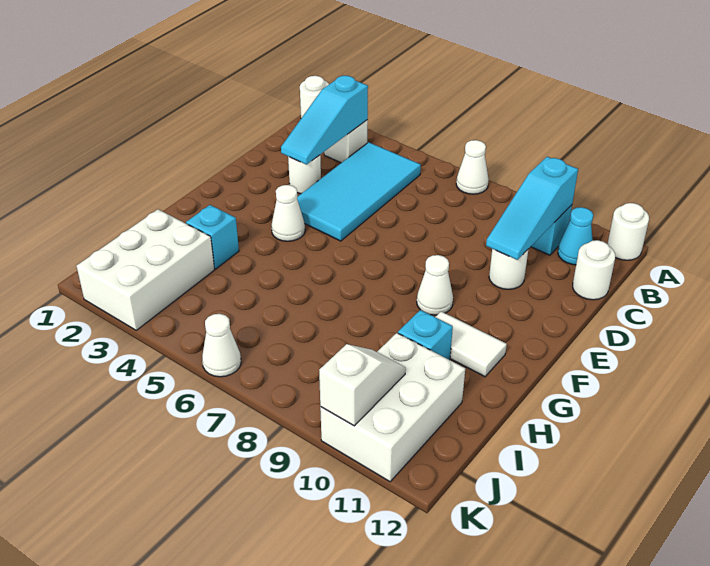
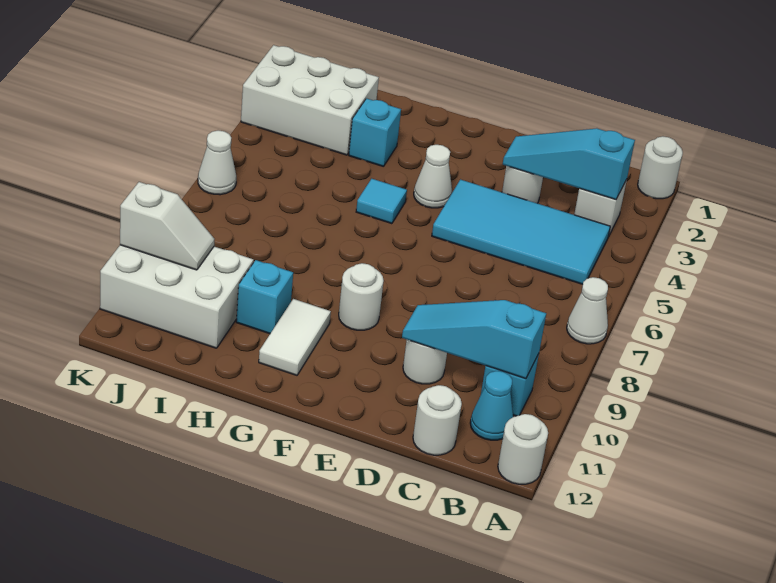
white cone F9 level 1 -> white round brick F9 level 1
none -> cyan tile G5 level 1

